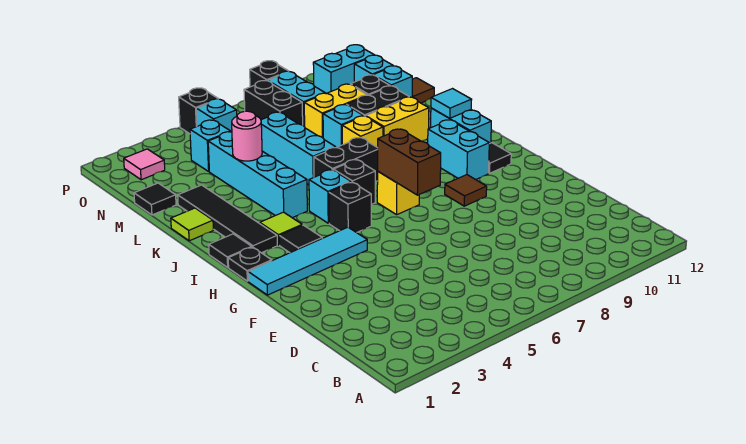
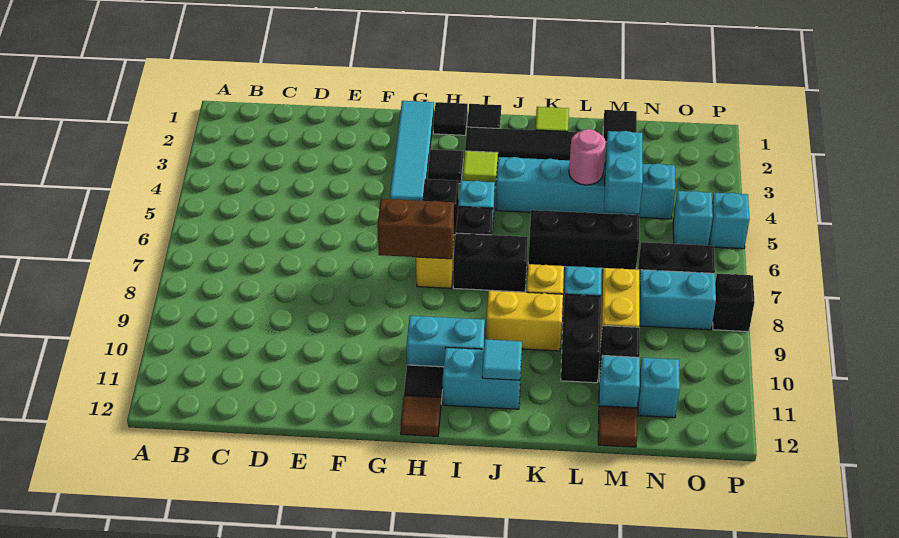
brown tile G9 level 1 -> brown tile H12 level 1
black plate H1 level 1 -> black tile H1 level 1
black brick J6:J7 level 1 -> black brick I7:J7 level 1
cyan brick K6:M6 level 1 -> black brick K6:M6 level 1
yellow brick K9:K10 level 1 -> yellow brick J9:K9 level 1
pink tile O2 level 1 -> none
cyan brick O10:O11 level 1 -> cyan brick M4:M5 level 2
black brick P5 level 1 -> cyan brick P5 level 1

